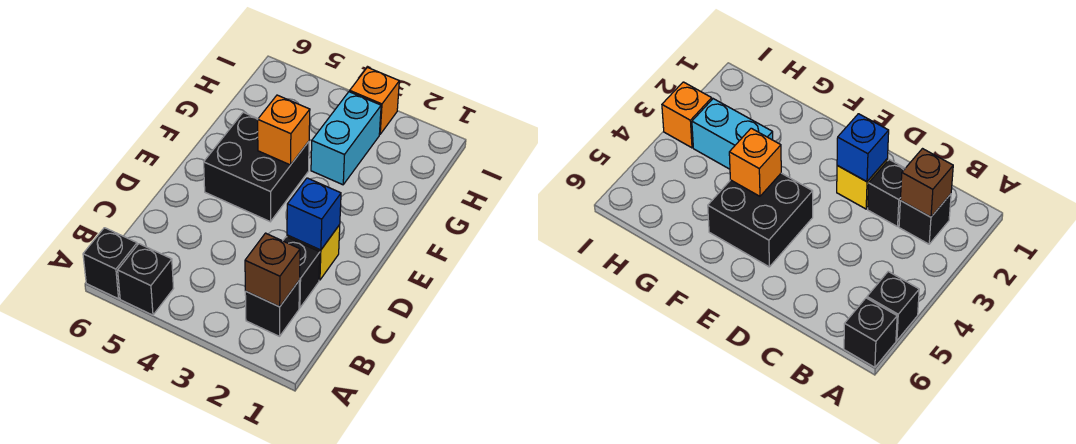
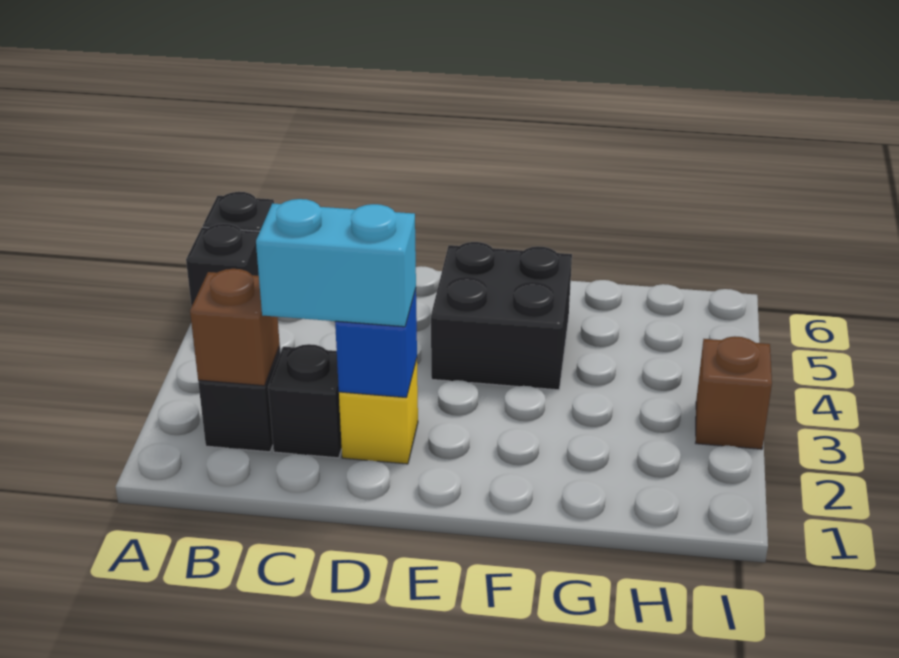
orange brick F4 level 2 -> none
cyan brick G3:H3 level 1 -> cyan brick C2:D2 level 3
orange brick I3 level 1 -> brown brick I3 level 1

